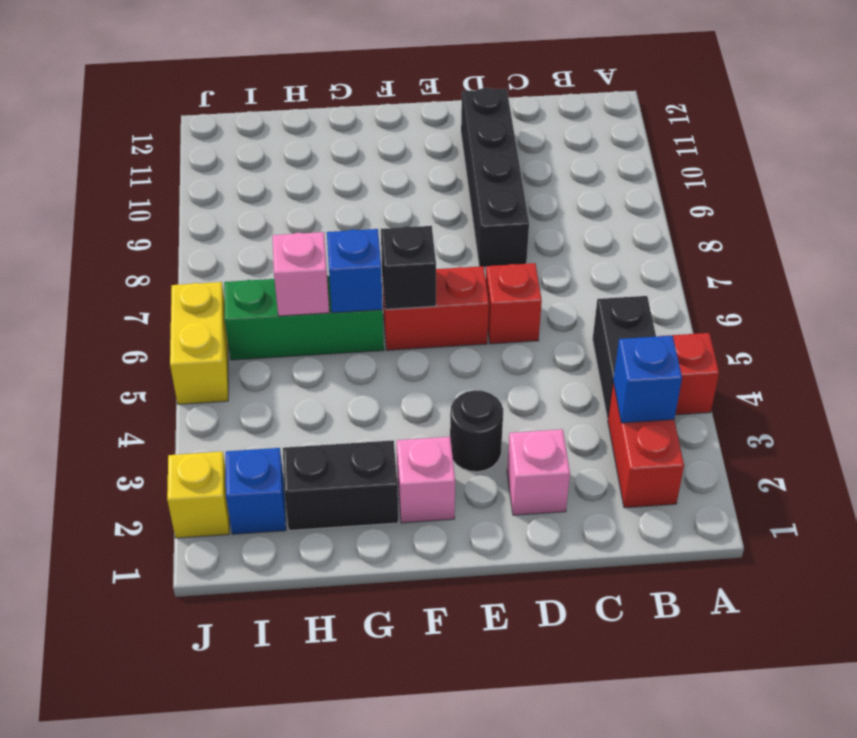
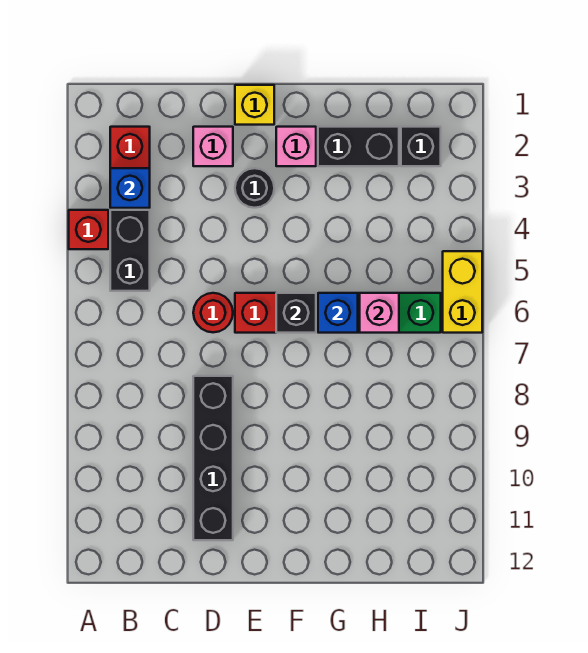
red brick D6 level 1 -> red round brick D6 level 1
blue brick I2 level 1 -> black brick I2 level 1
yellow brick J2 level 1 -> yellow brick E1 level 1

